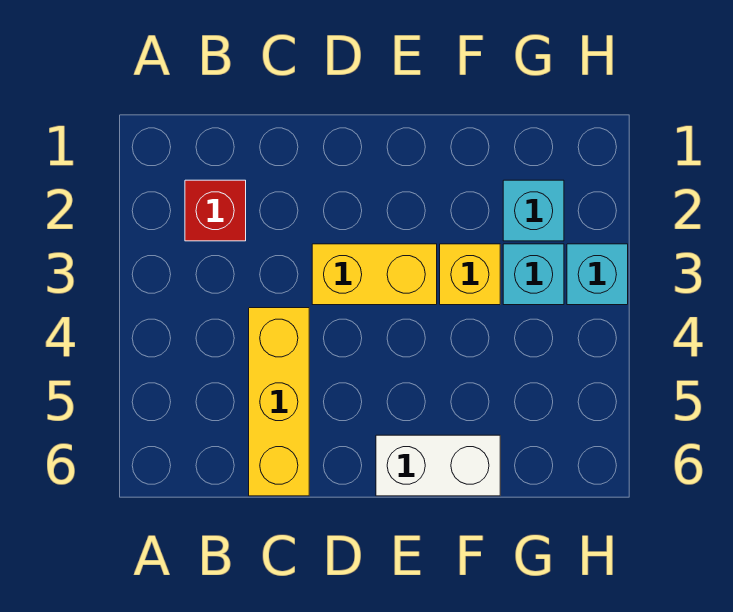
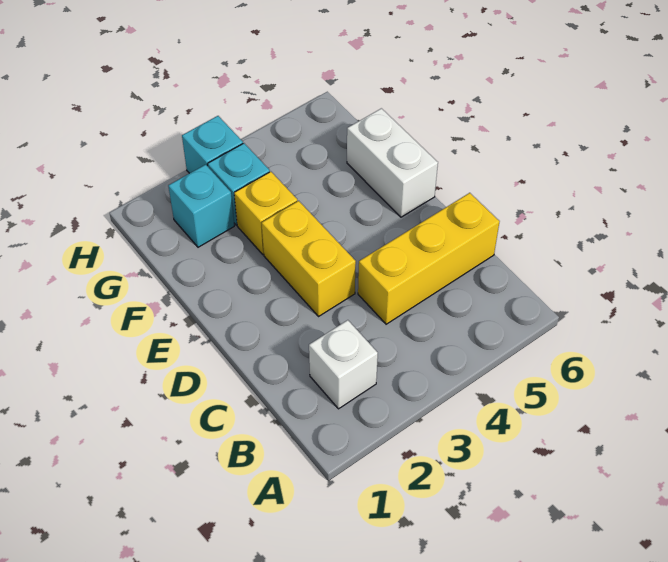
red brick B2 level 1 -> white brick B2 level 1

